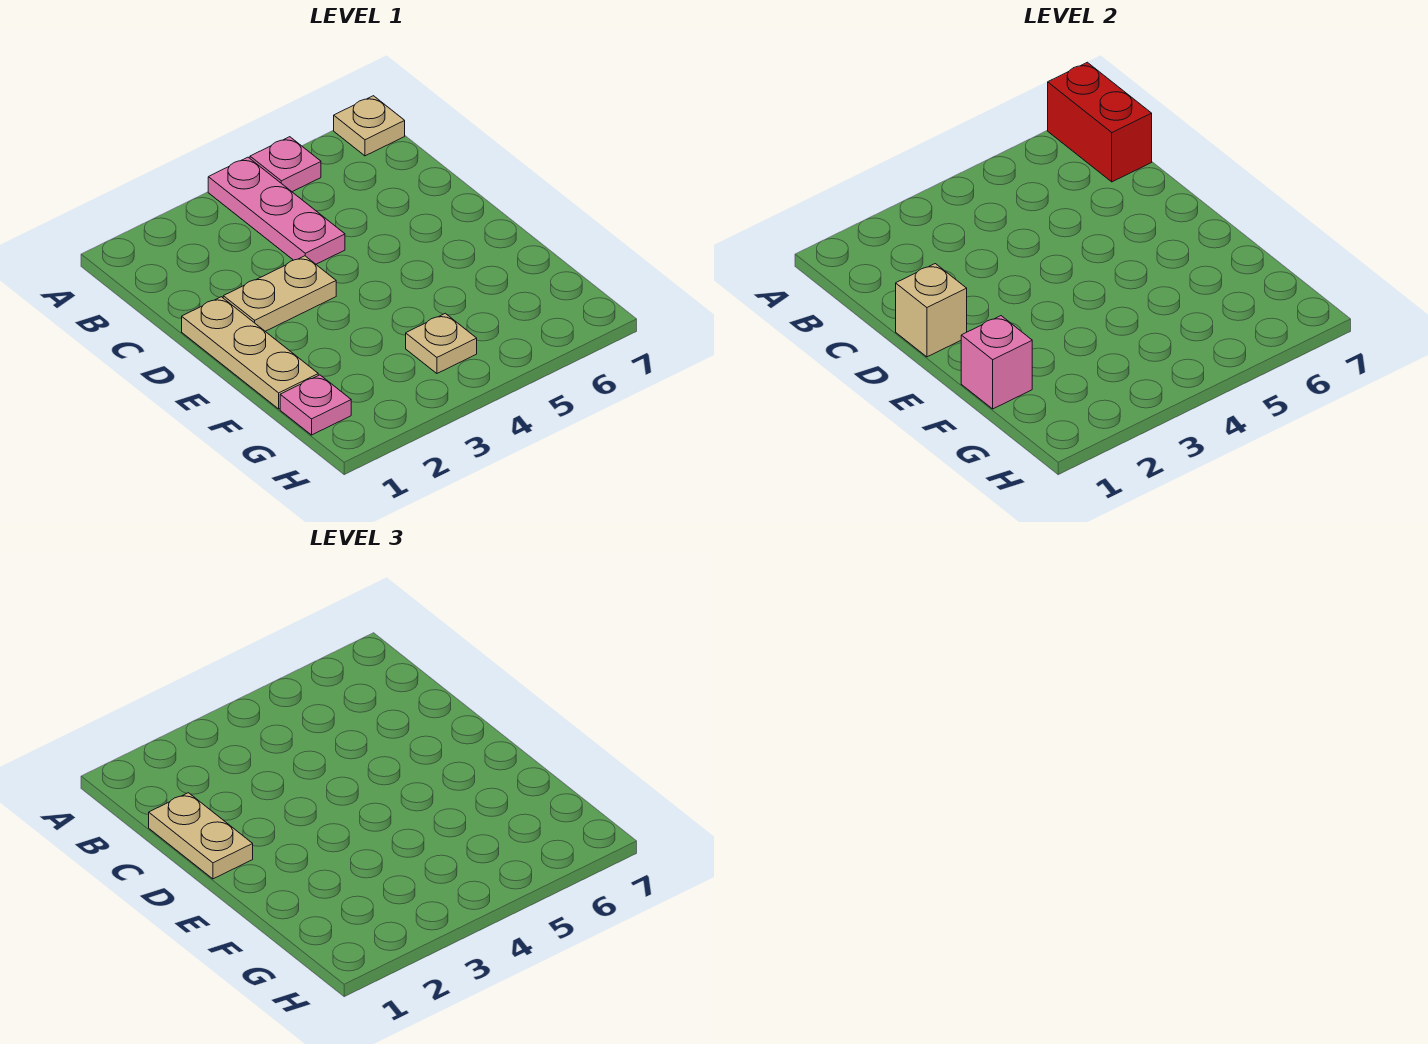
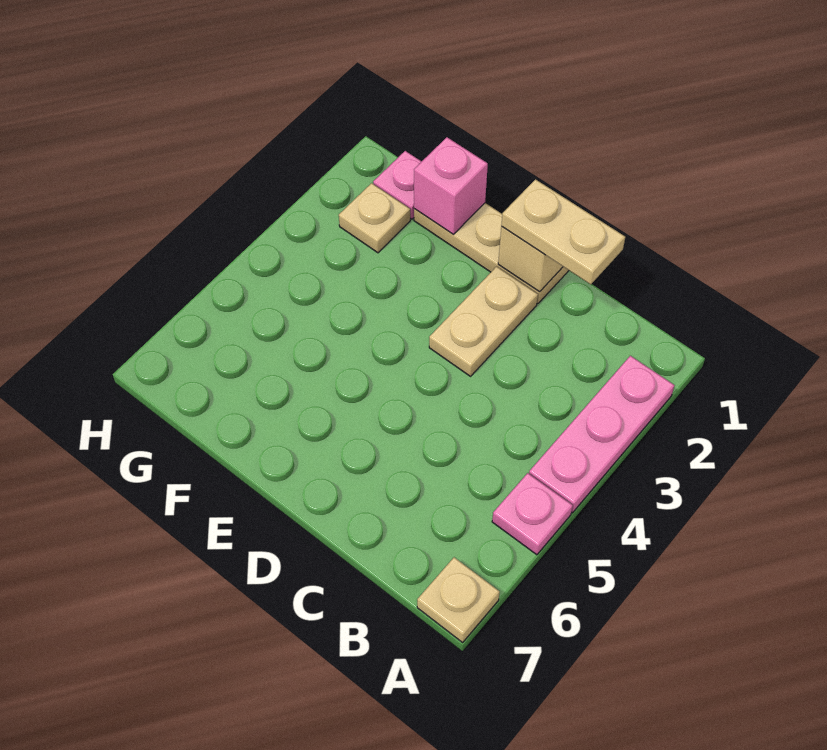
pink plate A4:C4 level 1 -> pink plate A2:A4 level 1
red brick A7:B7 level 2 -> none
tan plate G4 level 1 -> tan plate G2 level 1

